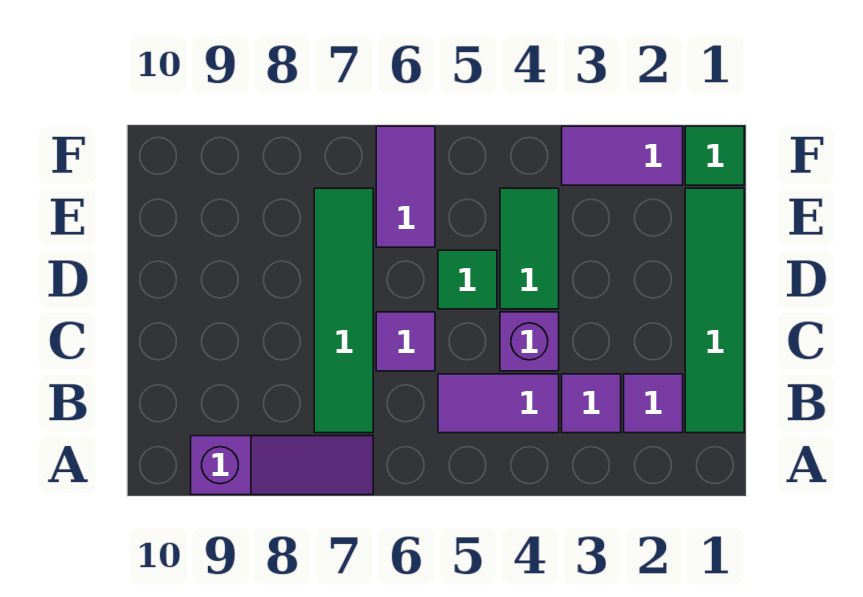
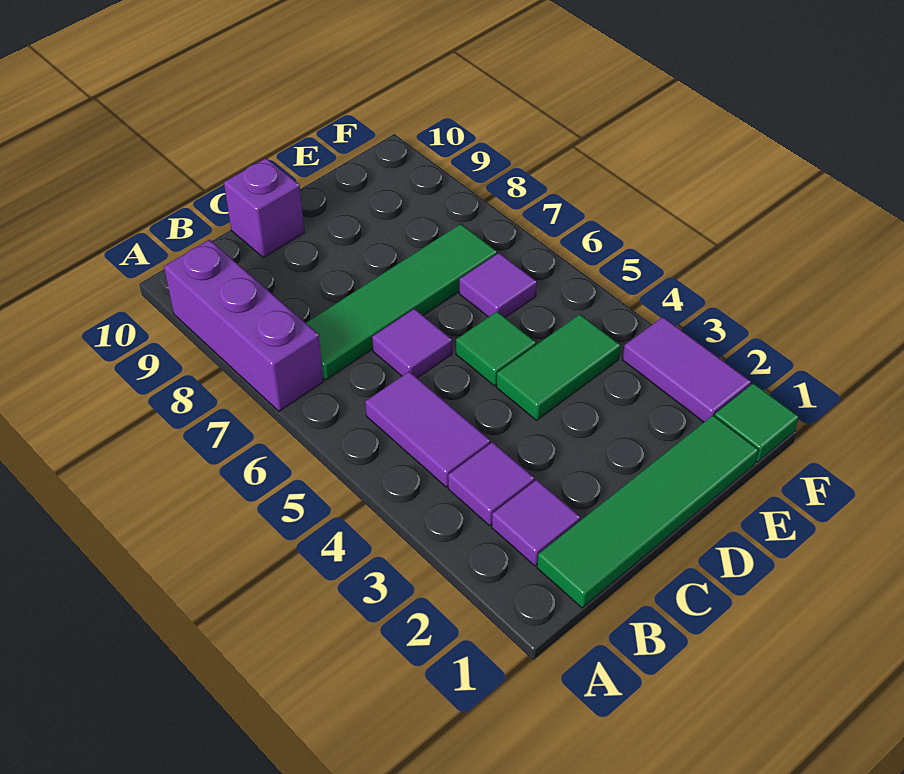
purple slope A7:A9 level 1 top 9 -> purple brick A7:A9 level 1
purple brick C4 level 1 -> purple brick C10 level 1
purple tile E6:F6 level 1 -> purple tile E6 level 1

